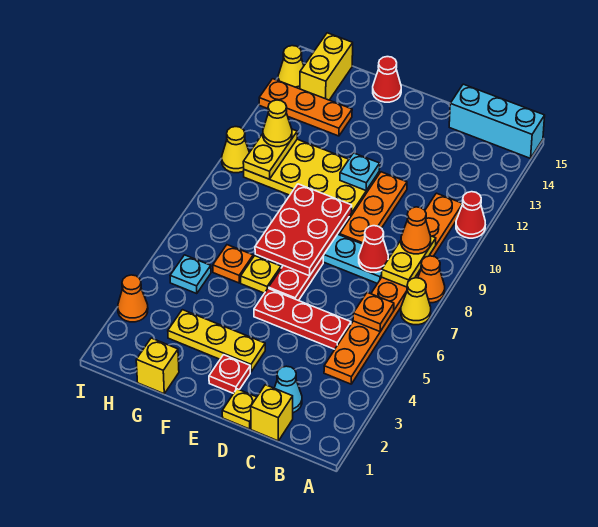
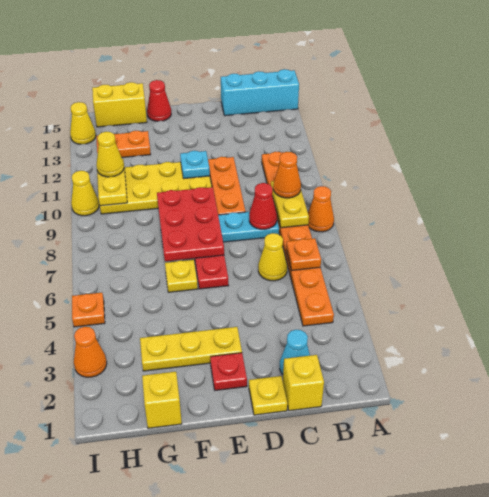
yellow cone A7 level 1 -> yellow cone C6 level 1
red cone A11 level 1 -> none
red plate C5:E5 level 1 -> none
orange plate G6 level 1 -> orange plate I5 level 1
orange plate G13:I13 level 1 -> orange plate G13:H13 level 1
cyan plate H5 level 1 -> none
yellow brick H14:H15 level 1 -> yellow brick G15:H15 level 1

